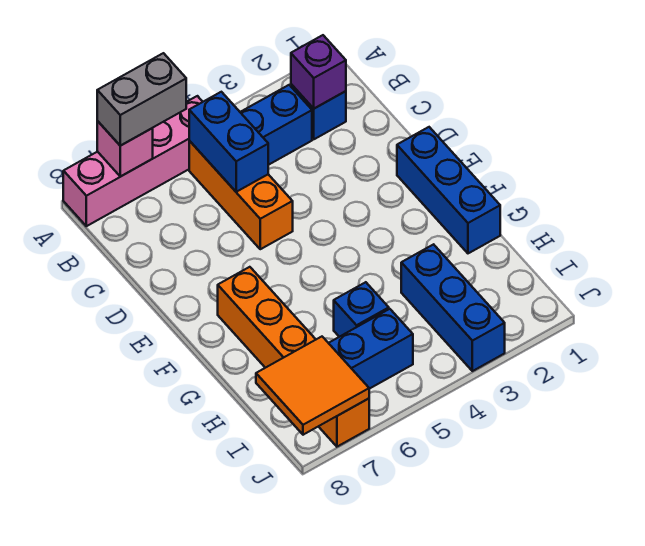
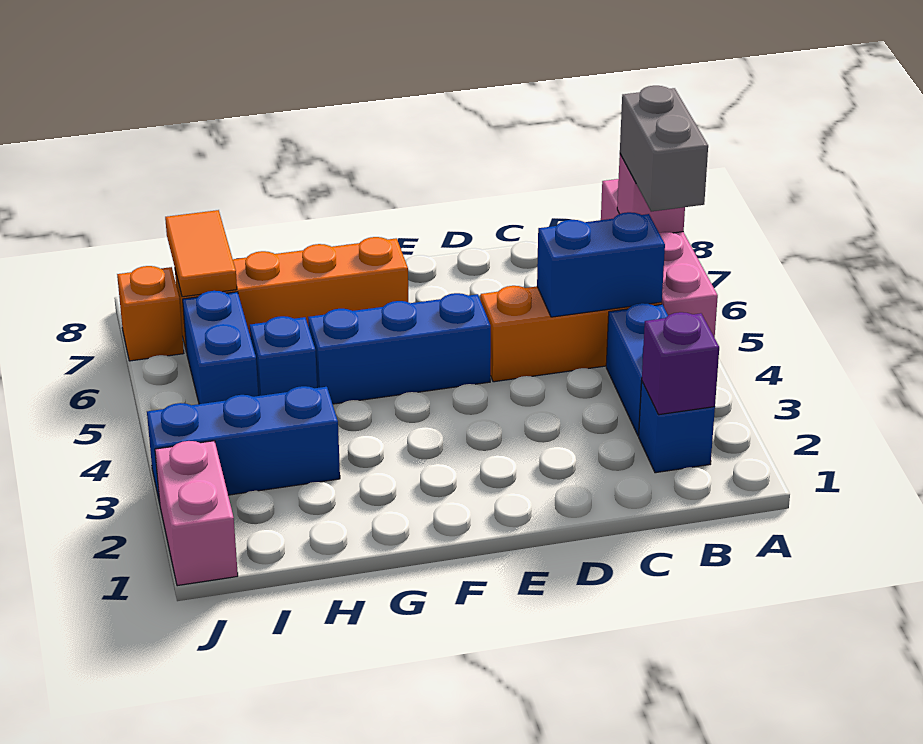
blue brick E1:G1 level 1 -> blue brick E5:G5 level 1
orange tile I7:J8 level 2 -> orange tile I7:I8 level 2
none -> pink brick J1:J2 level 1

